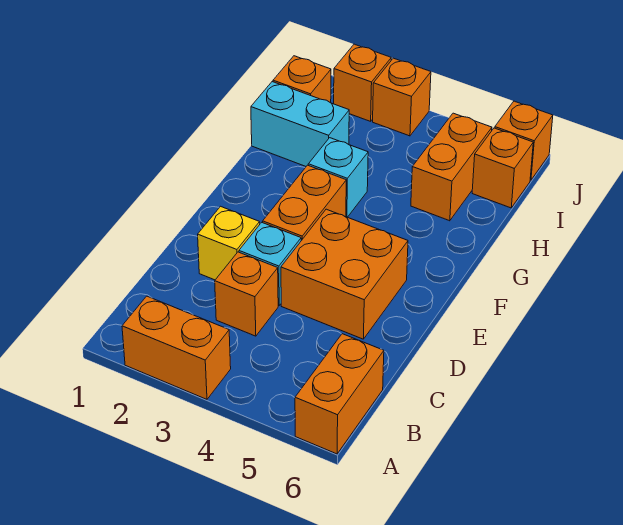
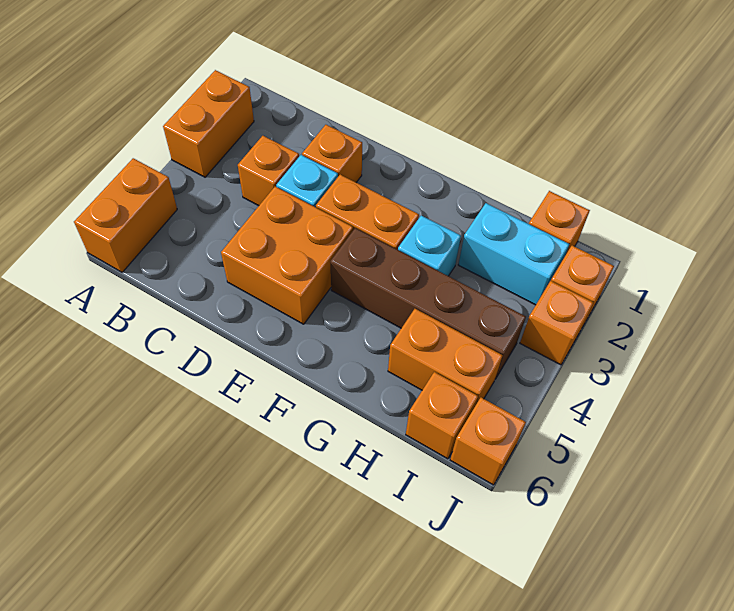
orange brick A6:B6 level 1 -> orange brick A5:A6 level 1
yellow brick D2 level 1 -> orange brick D2 level 1
none -> brown brick F4:I4 level 1
cyan brick H1:H2 level 1 -> cyan brick H2:I2 level 1

